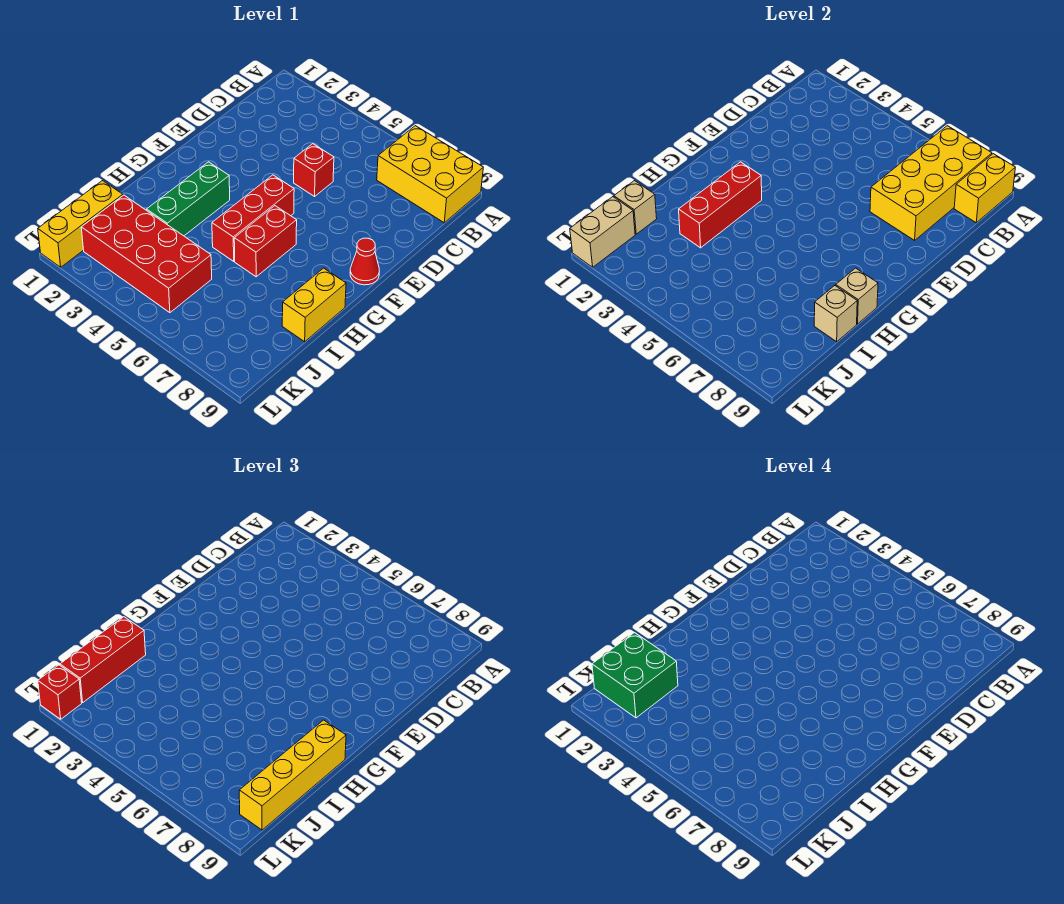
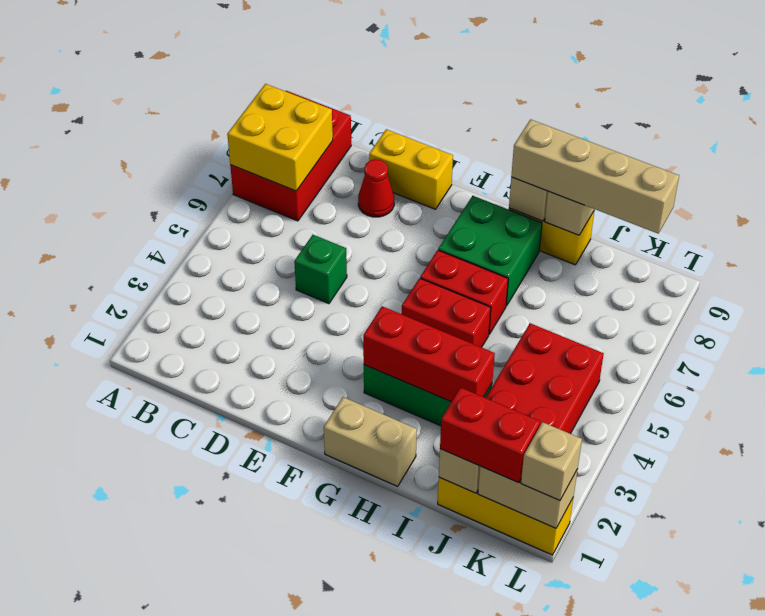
yellow brick A7:B9 level 1 -> red brick A7:B9 level 1
yellow brick A7:D8 level 2 -> yellow brick A7:B8 level 2
yellow brick A9:B9 level 2 -> yellow brick D9:E9 level 1
red brick D5 level 1 -> green brick D5 level 1
red brick F5:H5 level 1 -> red brick G5:H5 level 1
red cone F9 level 1 -> red cone D8 level 1
none -> tan brick G1:H1 level 1
yellow brick H9:K9 level 3 -> tan brick H9:K9 level 3
red brick I1:K1 level 3 -> red brick J1:K1 level 3
green brick J1:K2 level 4 -> green brick G7:H8 level 1
red brick L1 level 3 -> tan brick L1 level 3

